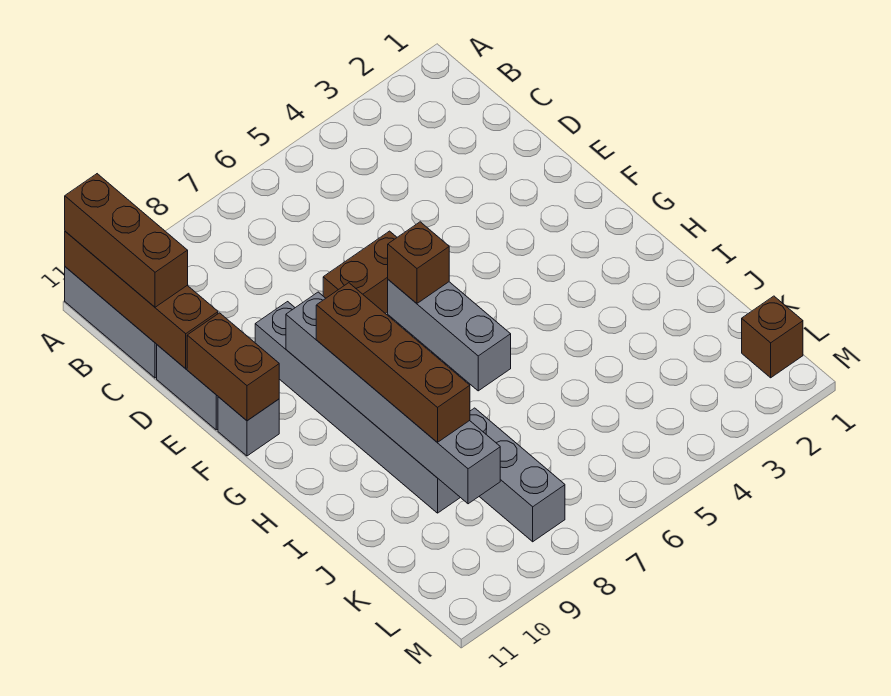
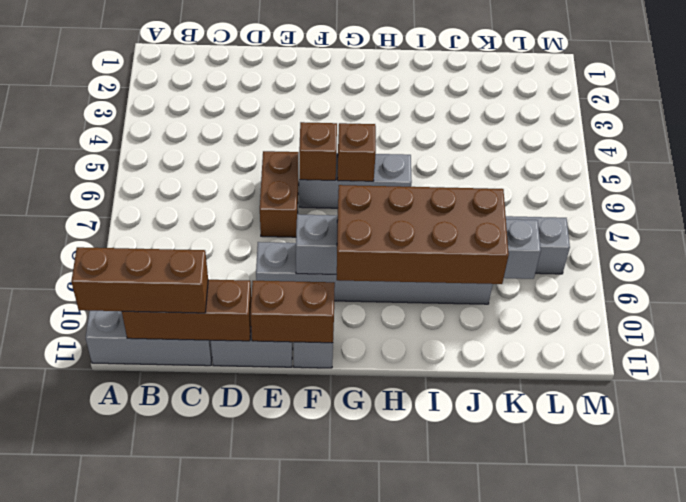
brown brick A11:D11 level 2 -> brown brick B11:D11 level 2
brown brick G9:J9 level 3 -> brown brick G9:J10 level 3
brown brick L1 level 1 -> brown brick G6 level 2

